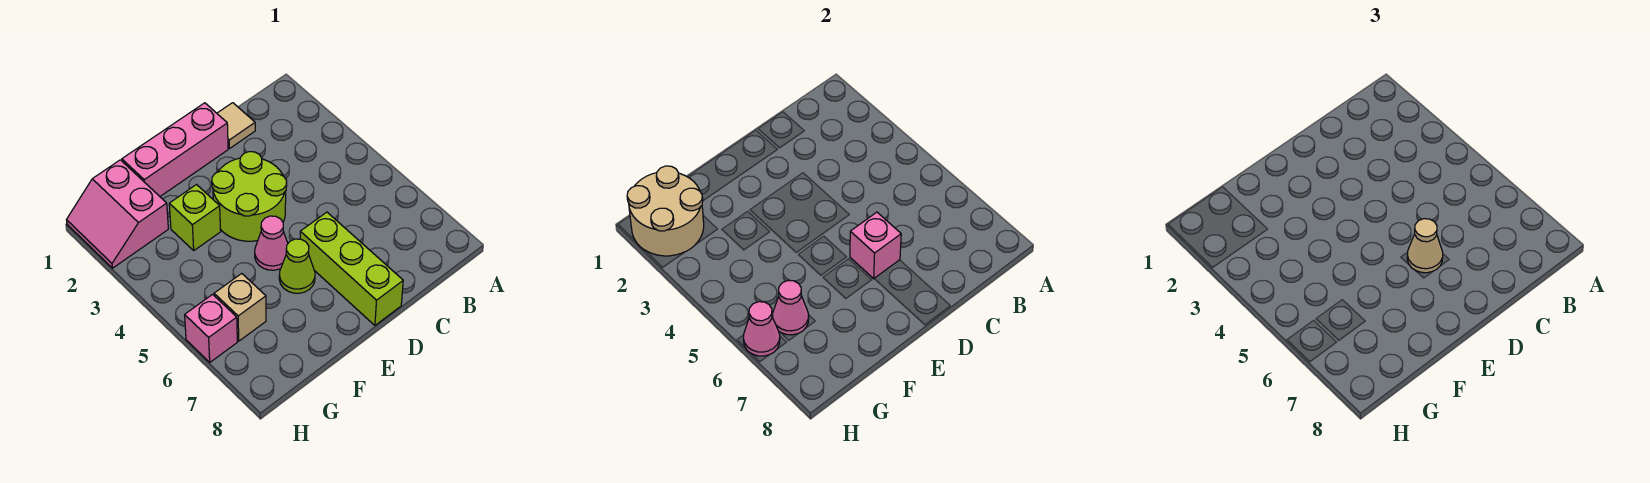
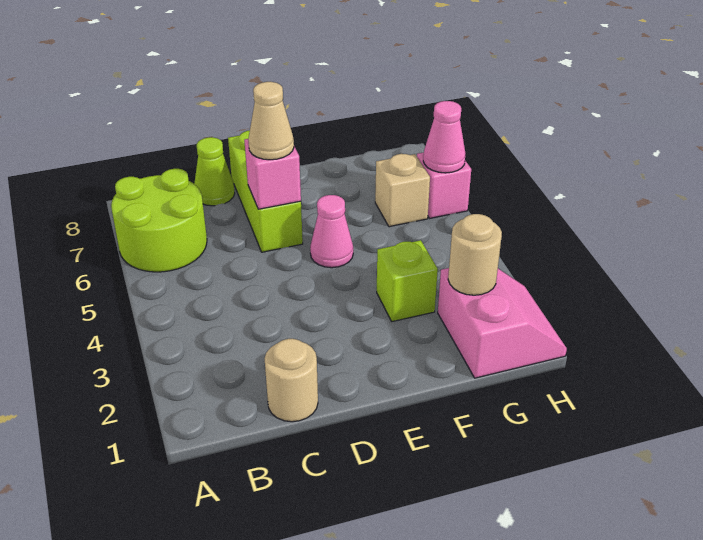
tan tile C1 level 1 -> tan round brick C1 level 1
pink brick D1:F1 level 1 -> none
lime round brick D3:E4 level 1 -> lime round brick A6:B7 level 1
lime cone E6 level 1 -> lime cone C8 level 1
tan round brick G1:H2 level 2 -> tan round brick G2 level 2
pink cone G6 level 2 -> none

